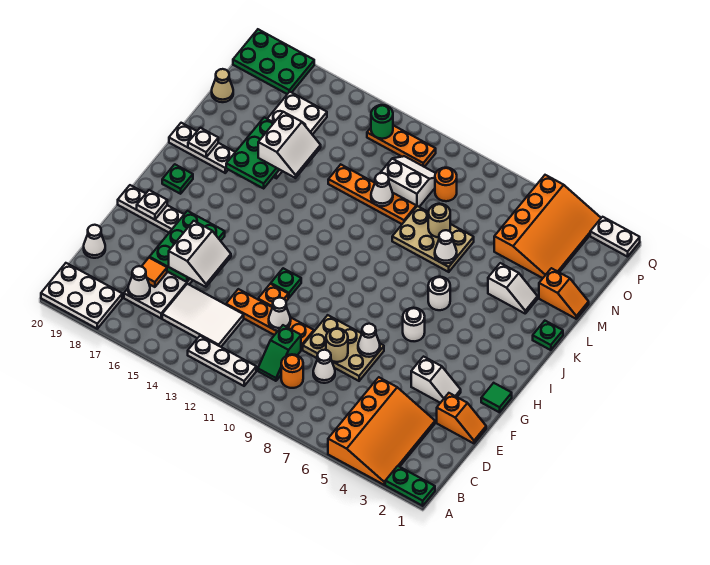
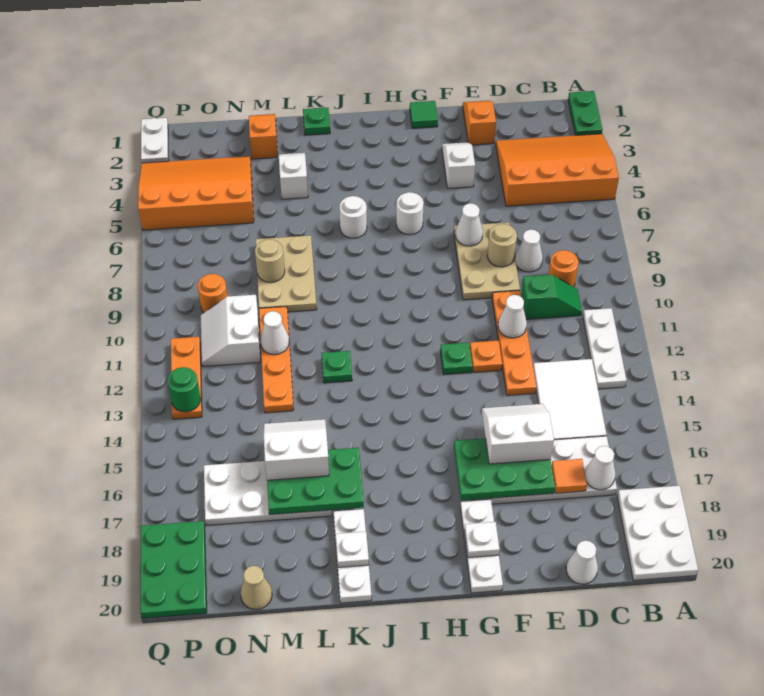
green plate I19 level 1 -> green plate K12 level 1
white cone L7 level 2 -> none

